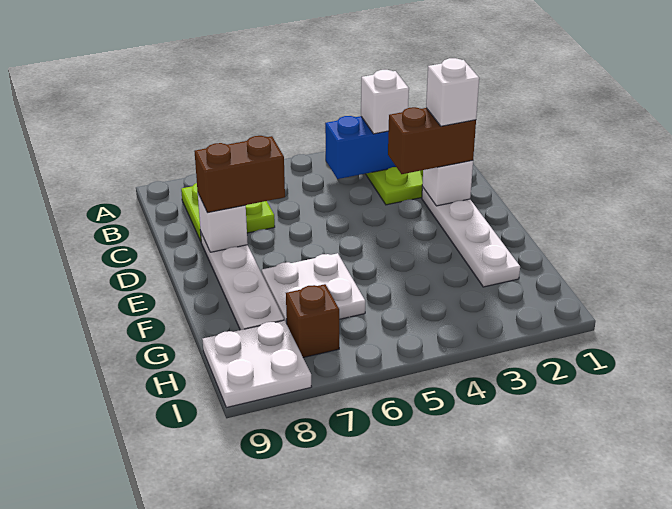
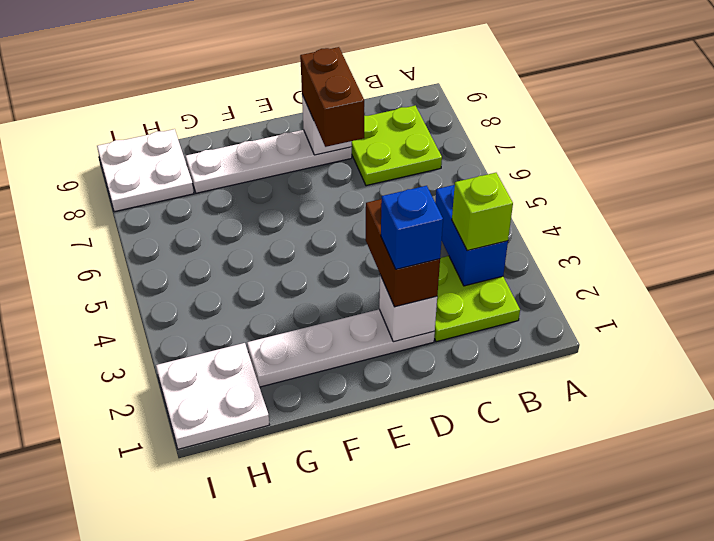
white brick B3 level 3 -> lime brick B3 level 3
white brick D2 level 4 -> blue brick D2 level 4
white plate F6:G7 level 1 -> white plate H1:I2 level 1
brown brick H7 level 1 -> none

